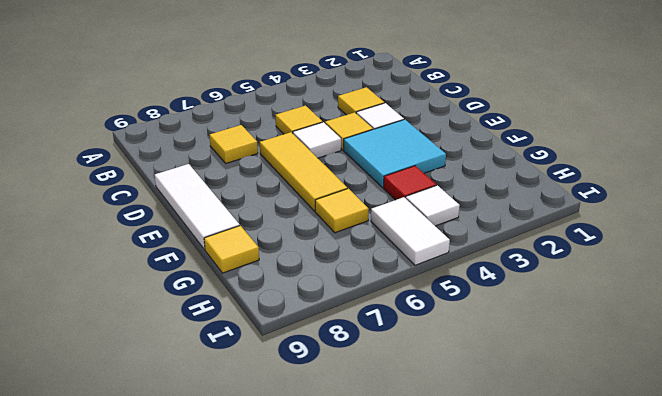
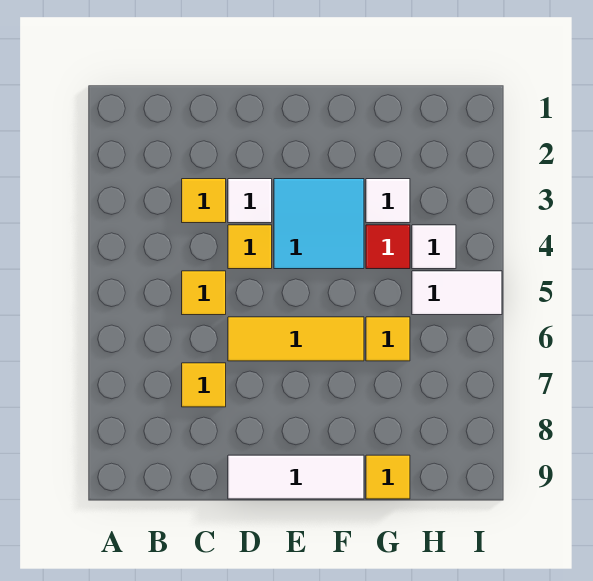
white tile D5 level 1 -> white tile G3 level 1

